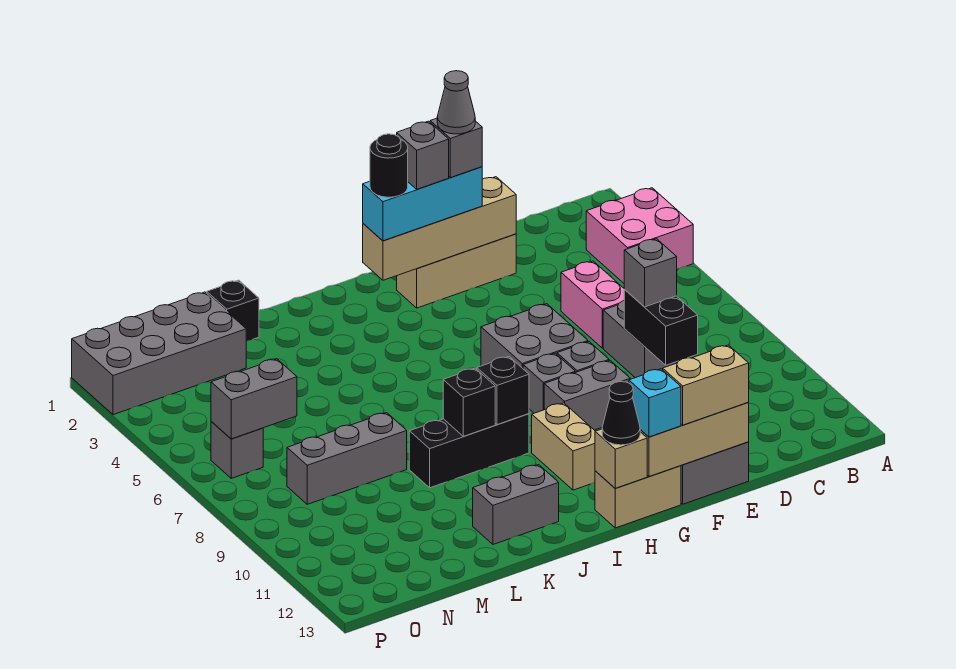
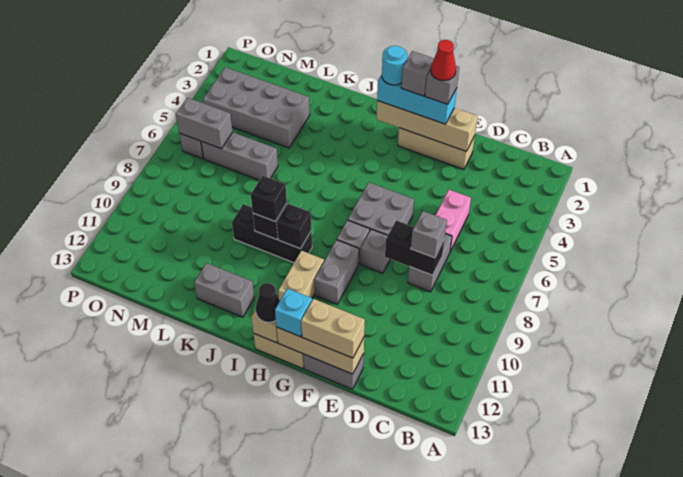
pink brick A3:B4 level 1 -> none
black brick D8:D9 level 2 -> black brick D8:E8 level 2
grey cone F2 level 5 -> red cone F2 level 5
grey brick F9:G9 level 1 -> grey brick G9:G10 level 1
black round brick H2 level 4 -> cyan round brick H2 level 4
black brick L1 level 1 -> black brick J9 level 3
grey brick L8:N8 level 1 -> grey brick L6:N6 level 1
grey brick M1:P2 level 1 -> grey brick L3:O4 level 1

